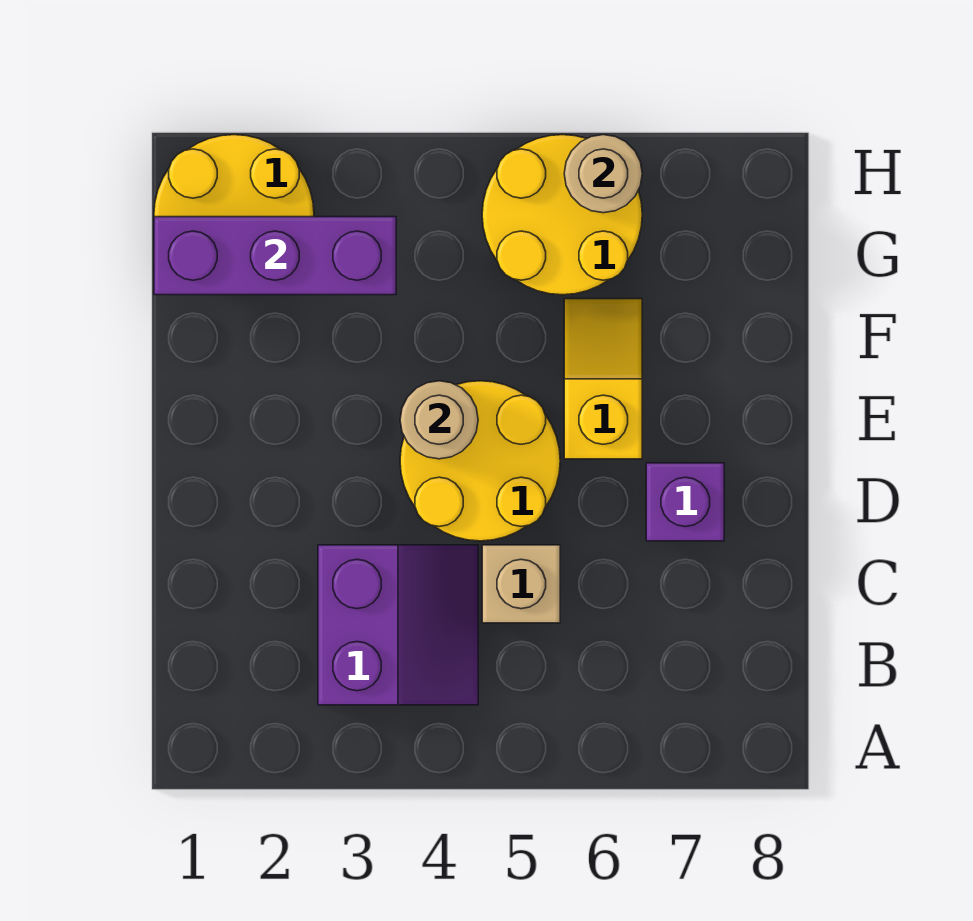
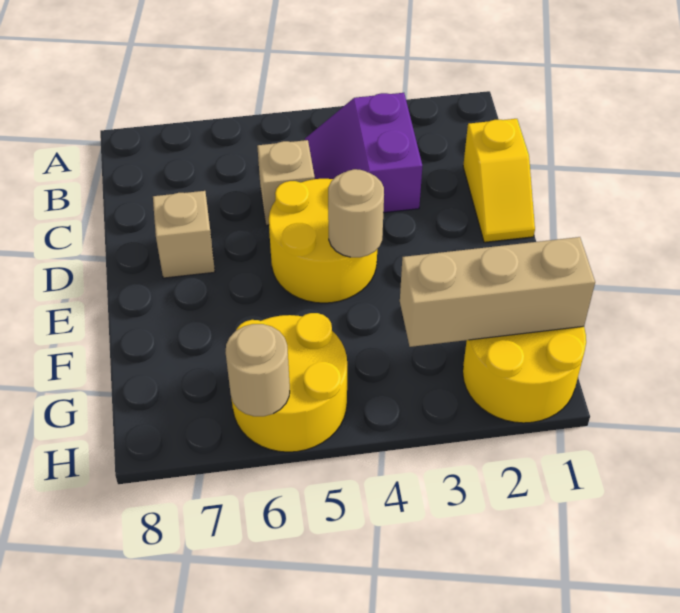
purple brick D7 level 1 -> tan brick D7 level 1
yellow slope E6:F6 level 1 top E -> yellow slope C1:D1 level 1 top C
purple brick G1:G3 level 2 -> tan brick G1:G3 level 2

